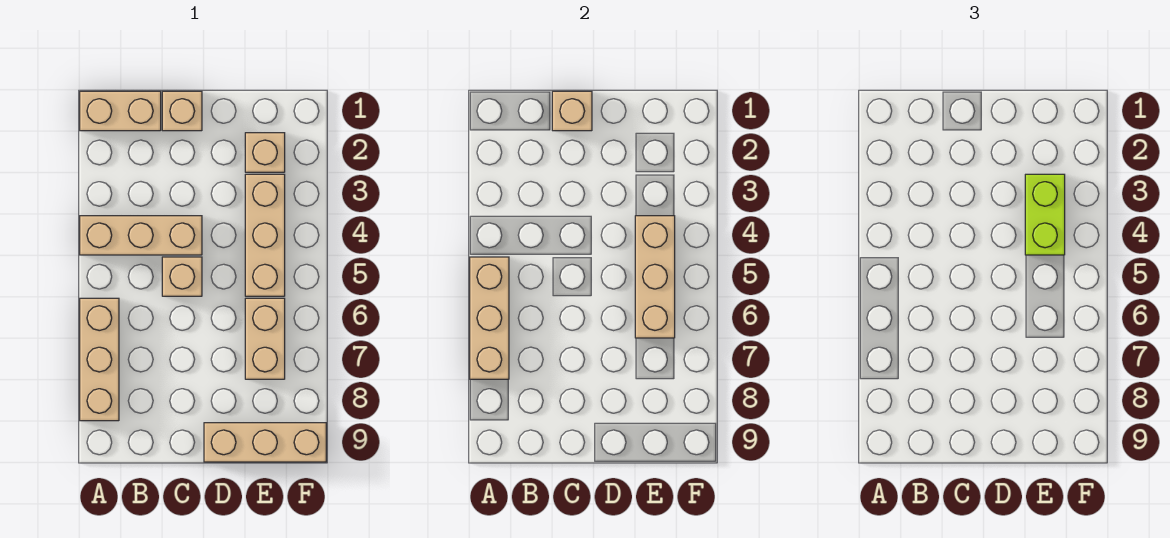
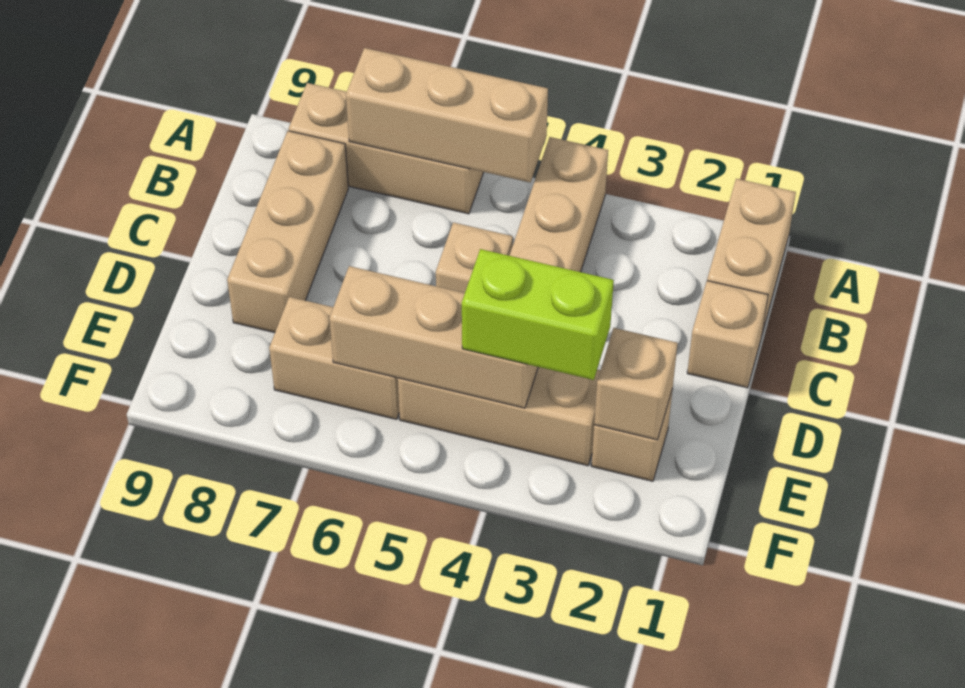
tan brick C1 level 2 -> tan brick E2 level 2
tan brick D9:F9 level 1 -> tan brick B8:D8 level 1

